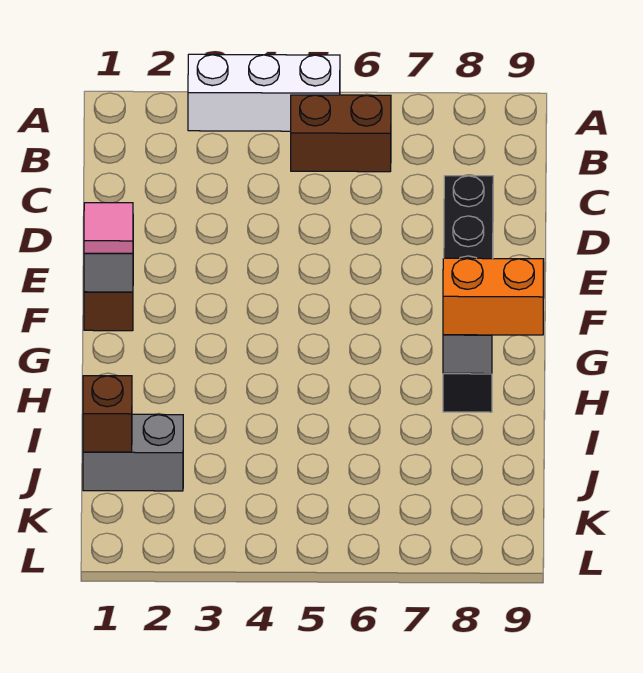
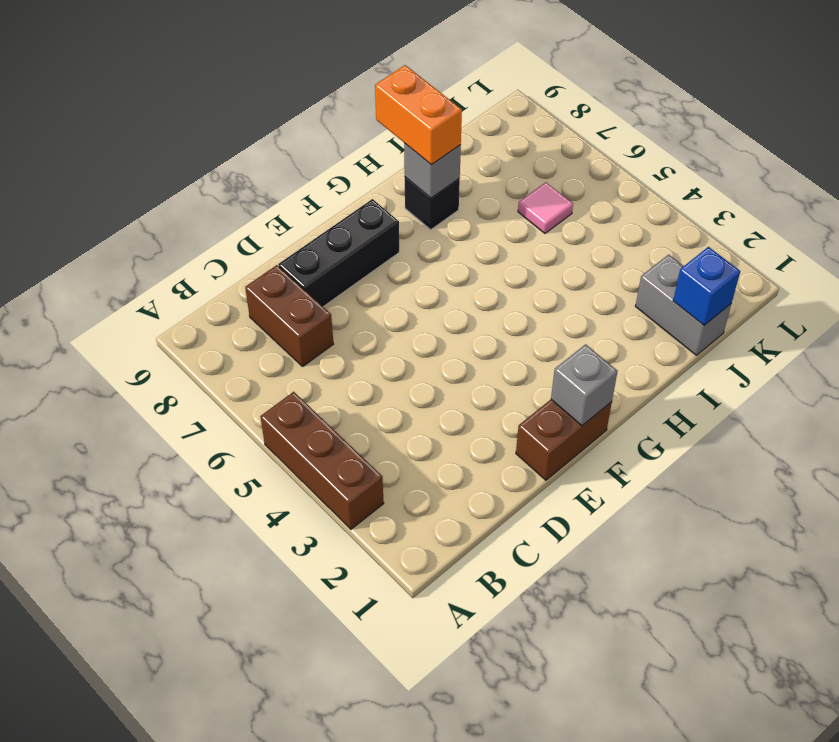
white brick A3:A5 level 1 -> brown brick A3:A5 level 1
brown brick B5:B6 level 1 -> brown brick C7:C8 level 1
pink tile F1 level 3 -> pink tile J6 level 1
brown brick J1 level 2 -> blue brick J1 level 2

